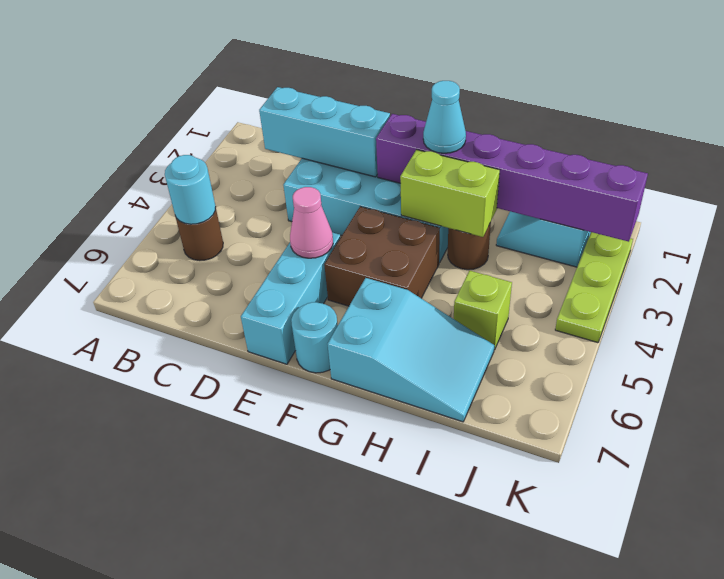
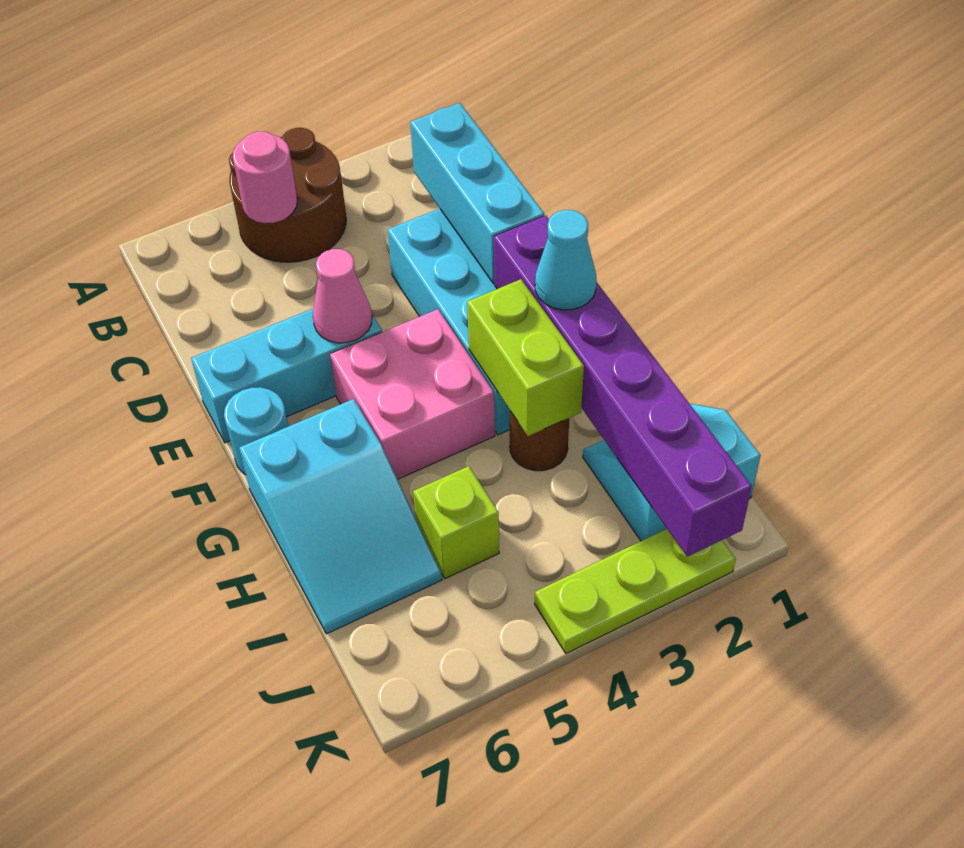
brown round brick B5 level 1 -> brown round brick A4:B5 level 1
cyan round brick B5 level 2 -> pink round brick B5 level 2
brown brick F4:G5 level 1 -> pink brick F4:G5 level 1

